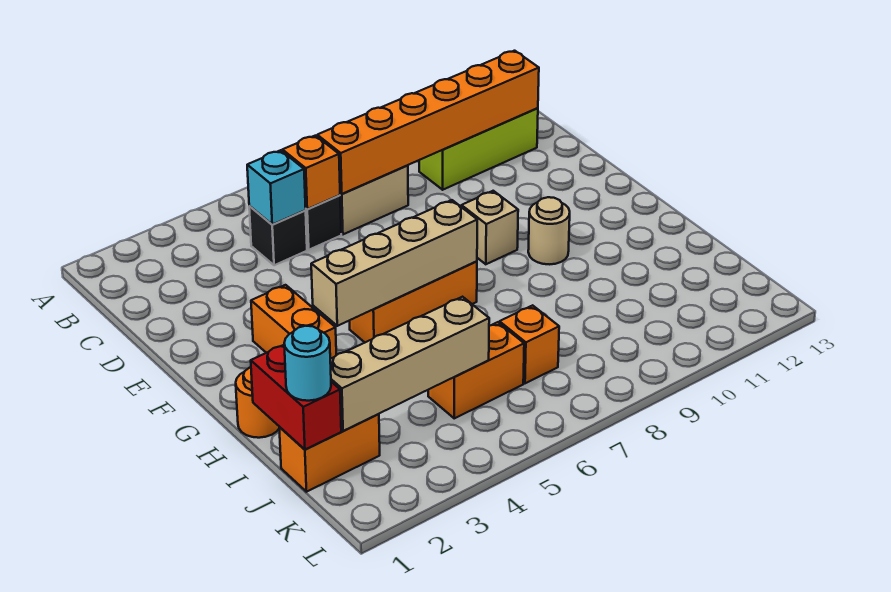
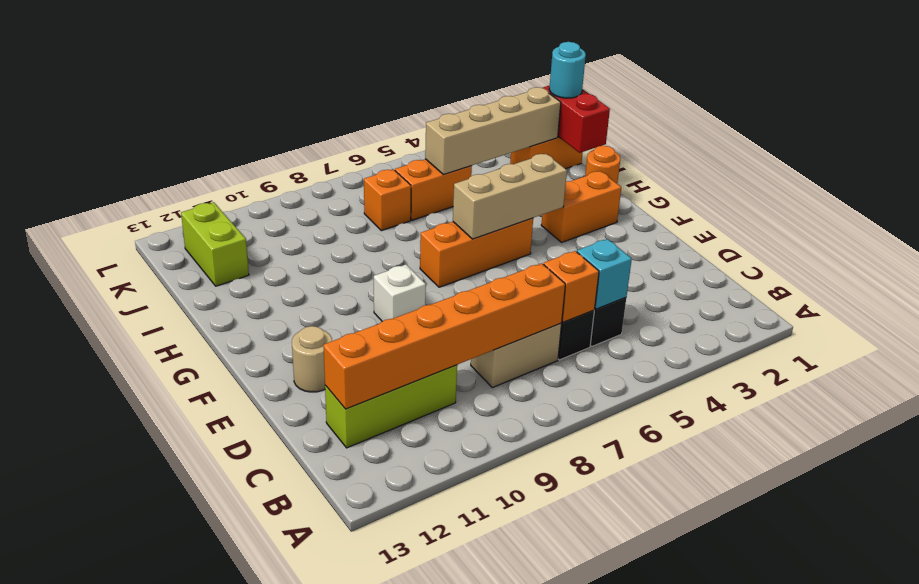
orange brick F3:G3 level 1 -> orange brick G2:G3 level 1
tan brick F9 level 1 -> white brick F9 level 1
tan brick G4:G7 level 2 -> tan brick G4:G6 level 2
tan round brick G10 level 1 -> tan round brick E12 level 1
none -> lime brick J12:K12 level 1

